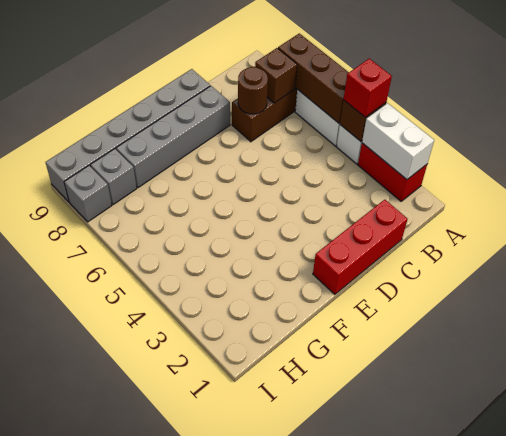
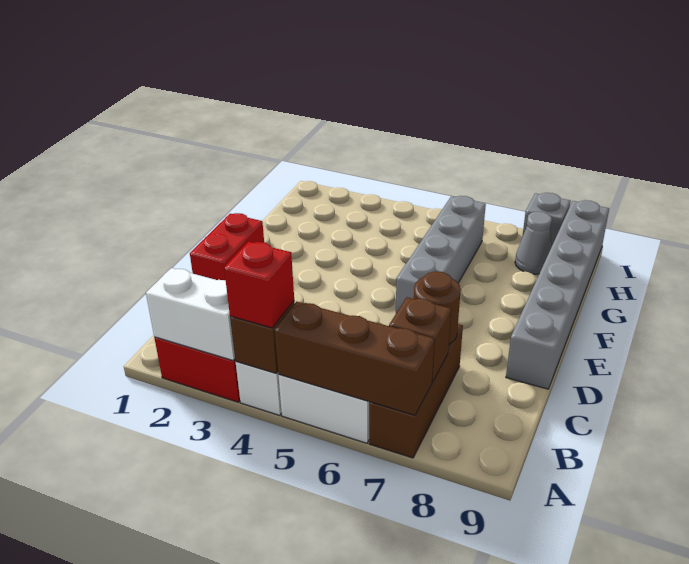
red brick C1:E1 level 1 -> red brick D1:E1 level 1
grey brick D8:G8 level 1 -> grey brick E6:H6 level 1
grey brick H8 level 1 -> grey cone H8 level 1

